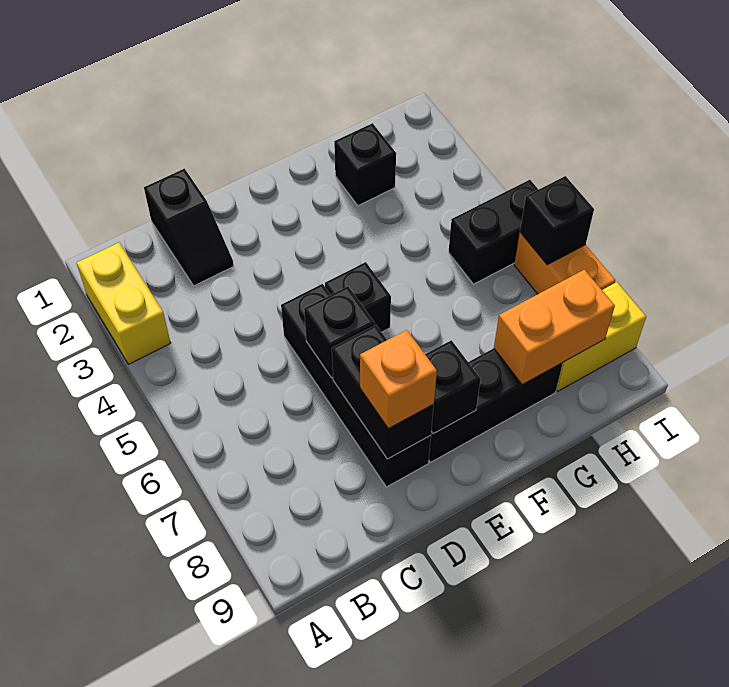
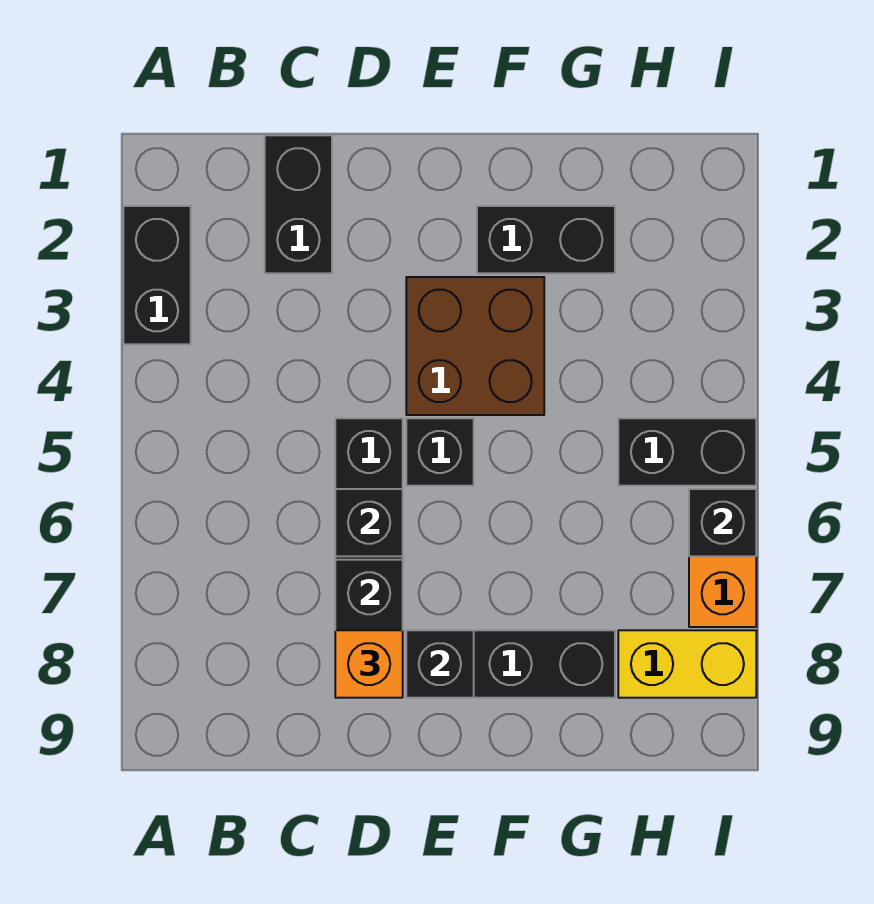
yellow brick A2:A3 level 1 -> black brick A2:A3 level 1
black slope C1:C2 level 1 top 1 -> black brick C1:C2 level 1
none -> brown brick E3:F4 level 1
black brick G2 level 1 -> black brick F2:G2 level 1
orange brick G8:H8 level 2 -> none

